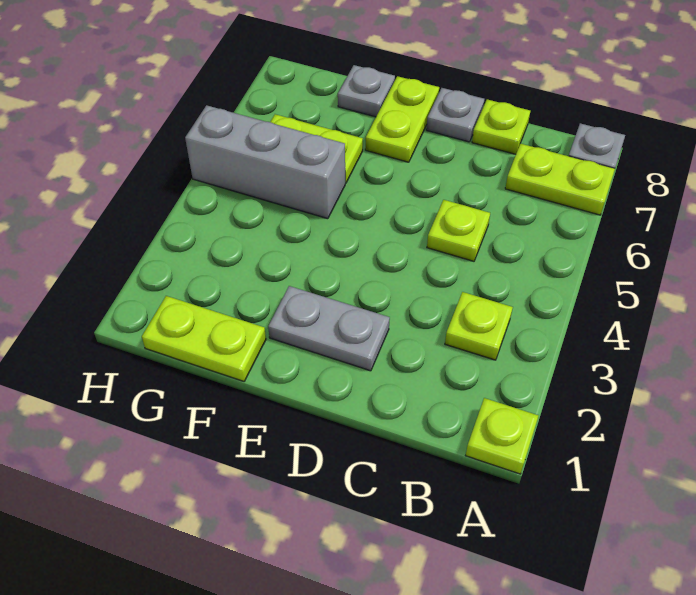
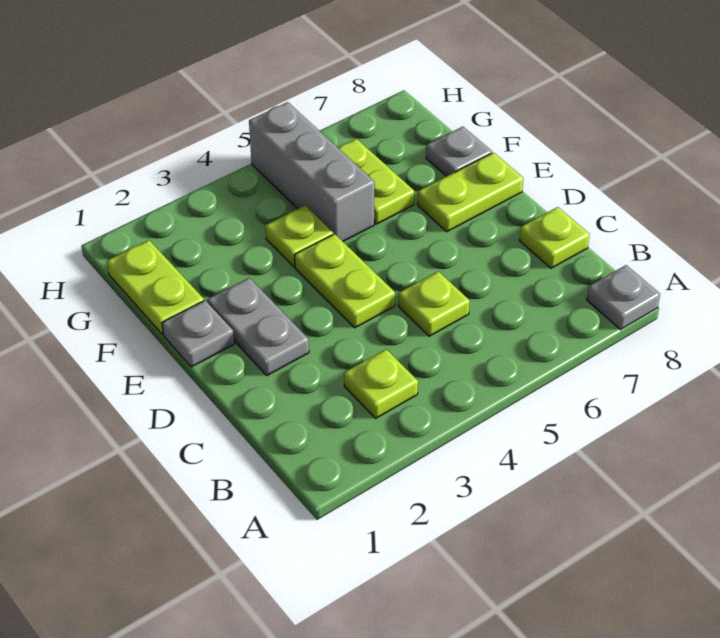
lime plate A1 level 1 -> lime plate F4 level 1
lime plate A7:B7 level 1 -> lime plate D4:E4 level 1
grey plate D8 level 1 -> grey plate E1 level 1

